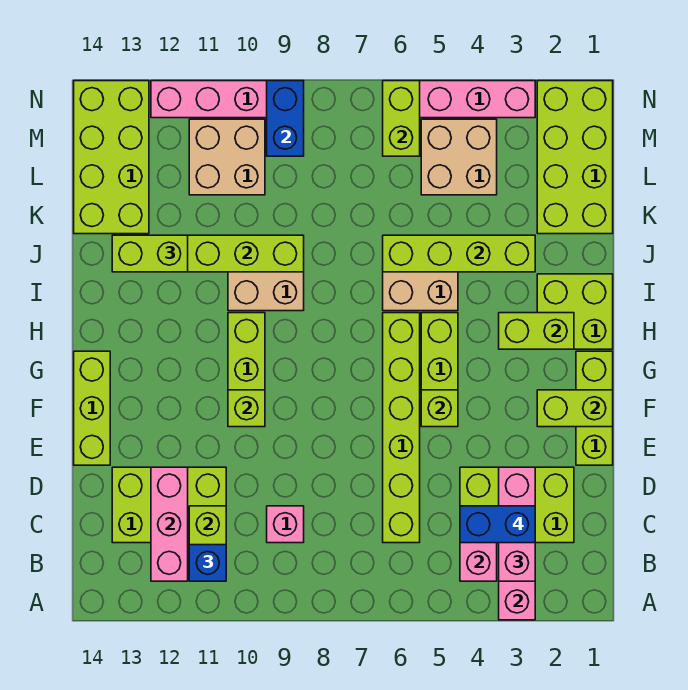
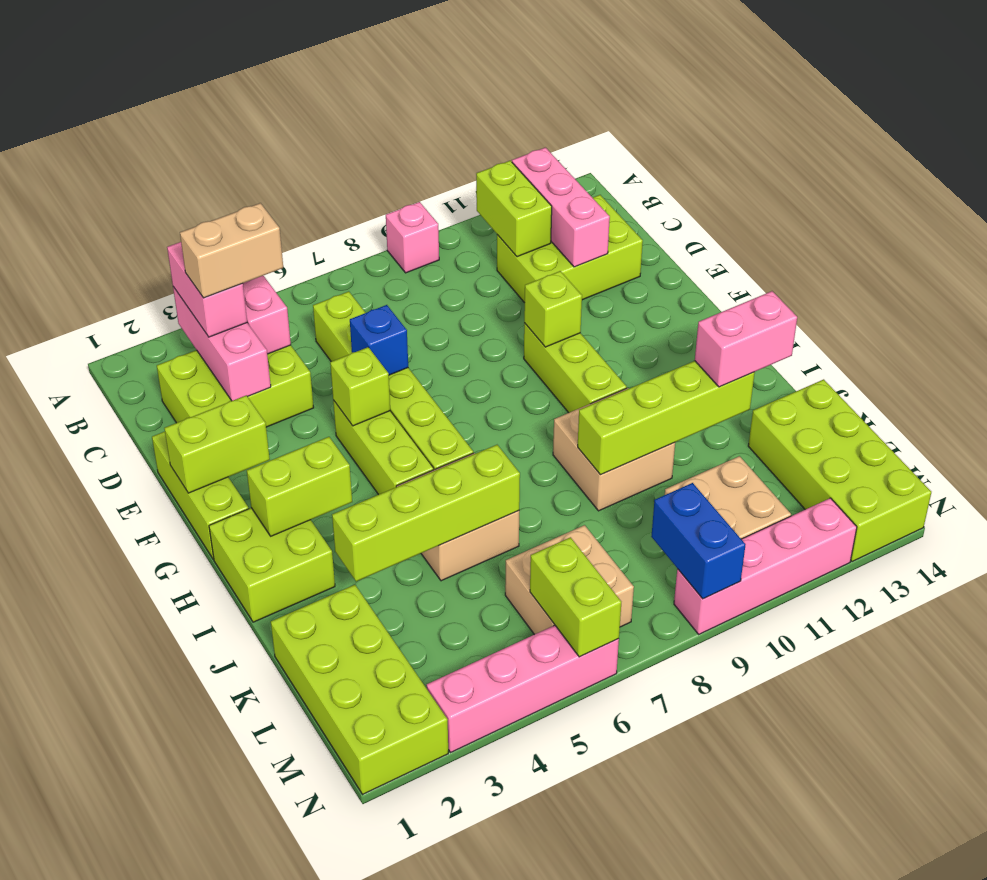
pink brick A3:D3 level 2 -> pink brick B3:D3 level 2
blue brick B11 level 3 -> blue brick E6 level 2
blue brick C3:C4 level 4 -> tan brick C3:C4 level 4
pink brick C9 level 1 -> pink brick A9 level 1
lime brick E14:G14 level 1 -> none
lime brick J12:J13 level 3 -> pink brick J12:J13 level 3
tan brick L4:M5 level 1 -> tan brick L6:M7 level 1

